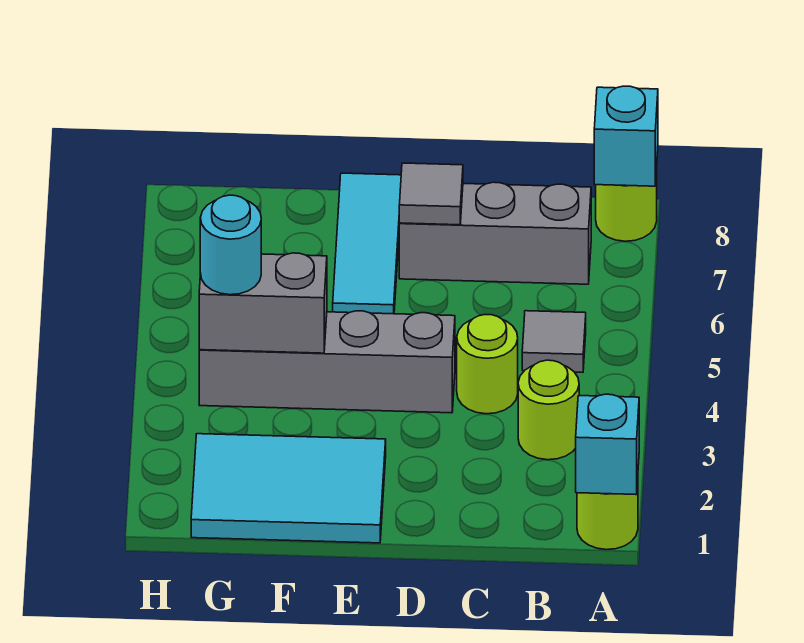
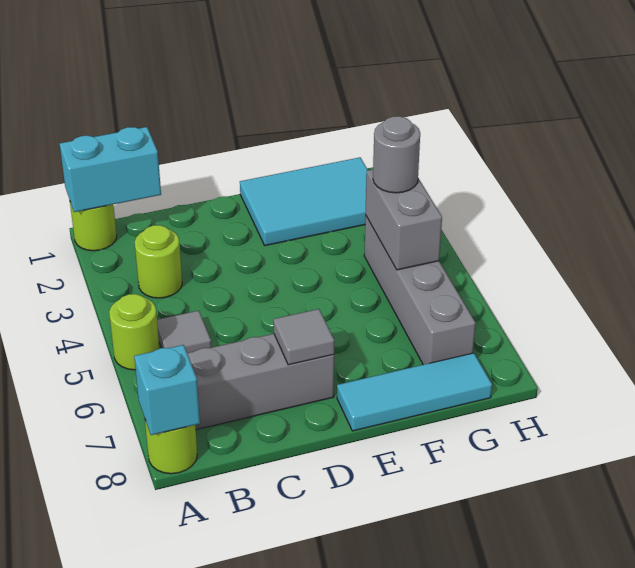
cyan brick A1 level 2 -> cyan brick A1:B1 level 2
lime round brick C4 level 1 -> lime round brick A5 level 1
grey brick D4:G4 level 1 -> grey brick G4:G7 level 1
cyan tile E6:E8 level 1 -> cyan tile E8:G8 level 1
grey brick F4:G4 level 2 -> grey brick G4:G5 level 2
cyan round brick G4 level 3 -> grey round brick G4 level 3

